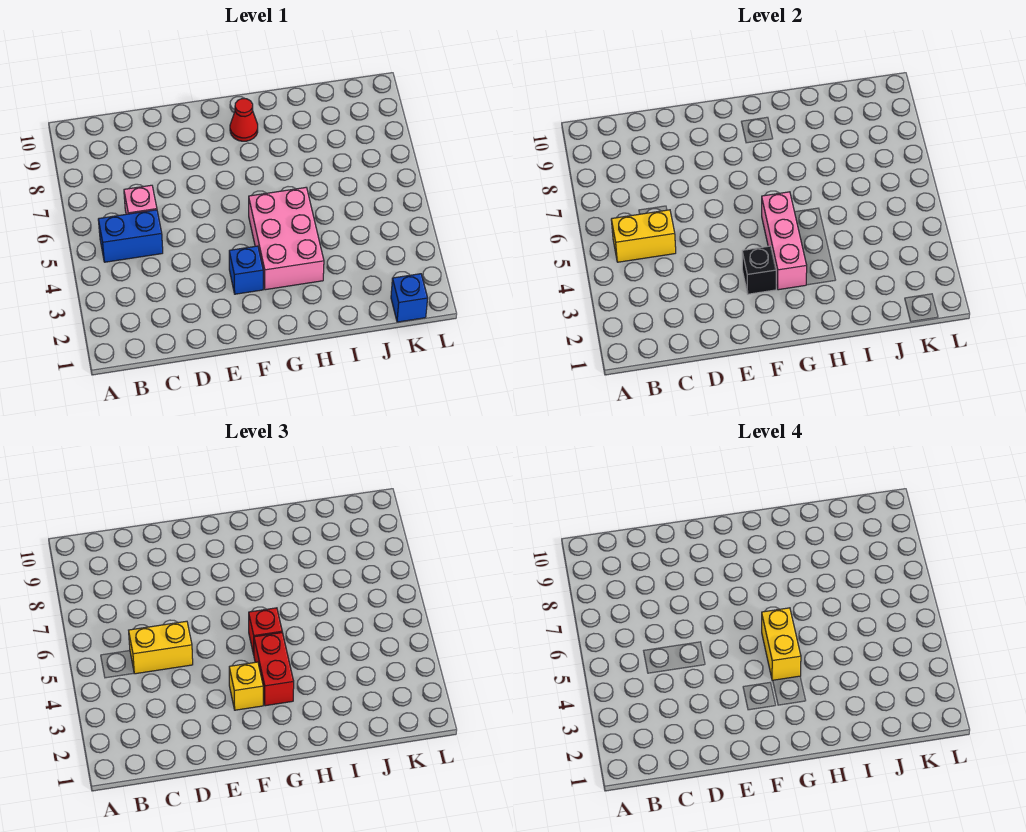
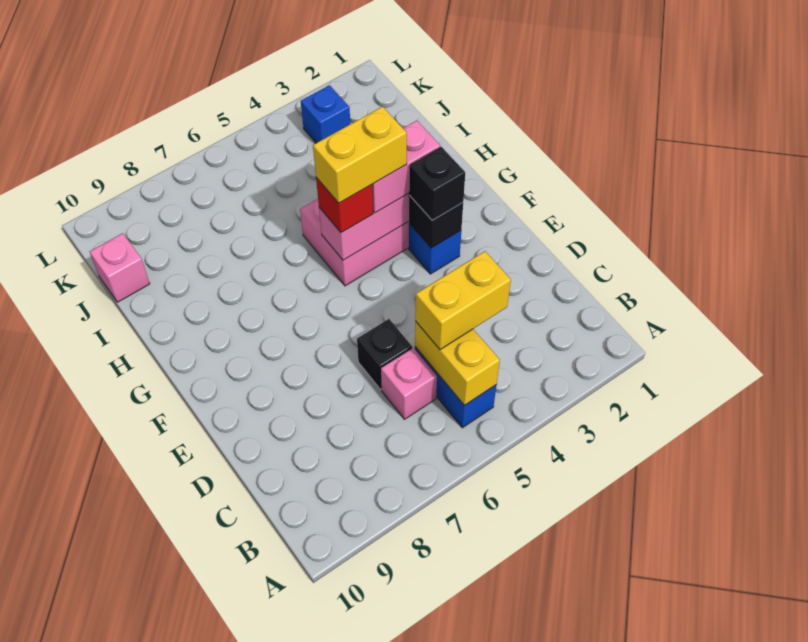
yellow brick C5:D5 level 3 -> yellow brick C4:C5 level 3
none -> black brick D6 level 1
yellow brick F3 level 3 -> black brick F3 level 3
red brick G3:G4 level 3 -> pink brick G3:G4 level 3
red cone G9 level 1 -> none
none -> pink brick J10 level 1
blue brick K1 level 1 -> blue brick K3 level 1

